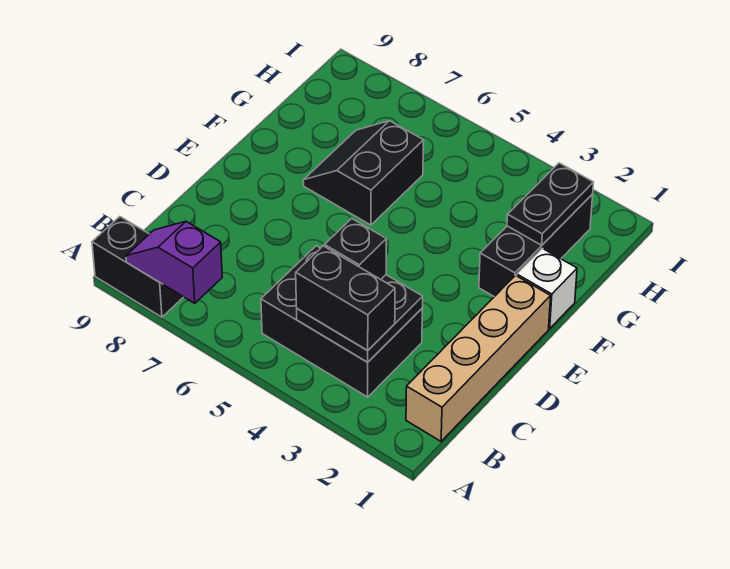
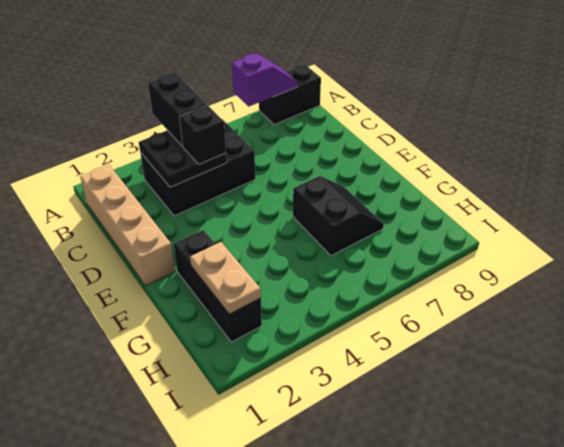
black brick B3:B4 level 3 -> black brick A4:B4 level 3
white brick F1 level 1 -> none
black plate G2:H2 level 2 -> tan plate G2:H2 level 2

